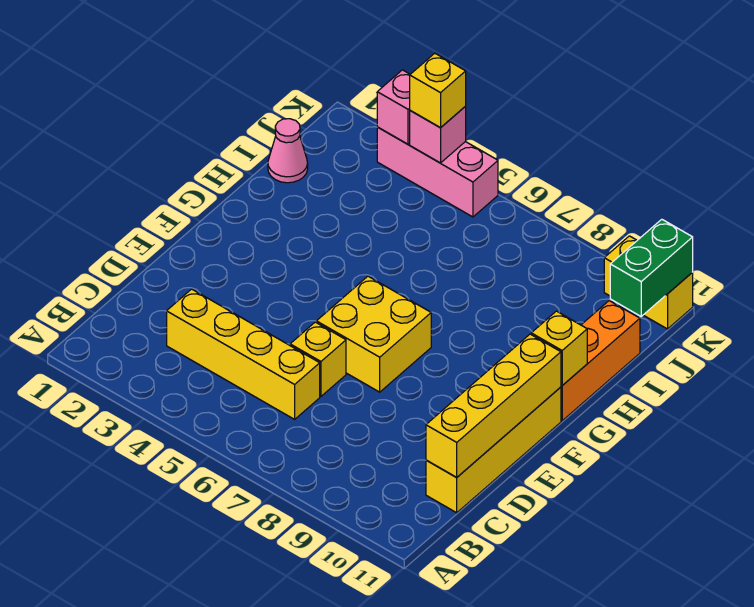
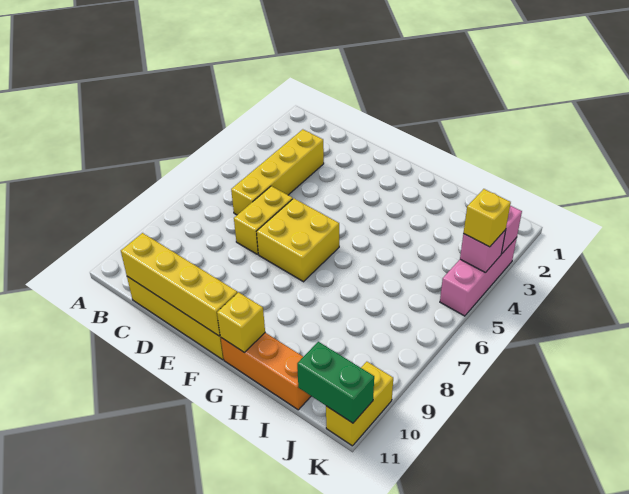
yellow brick D6 level 1 -> yellow brick D6:D7 level 1
pink cone I1 level 1 -> none

